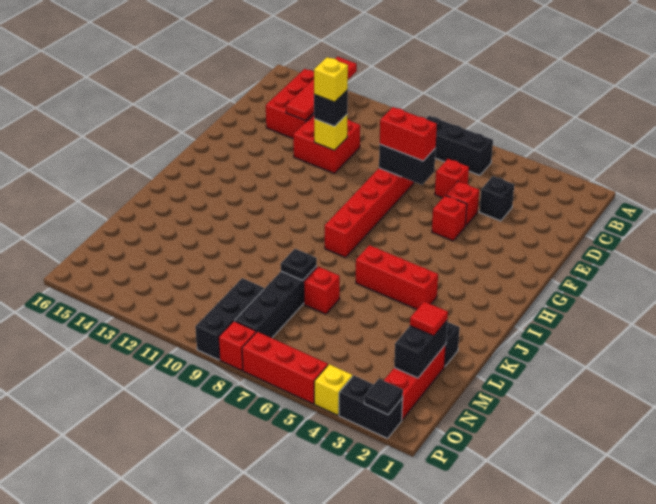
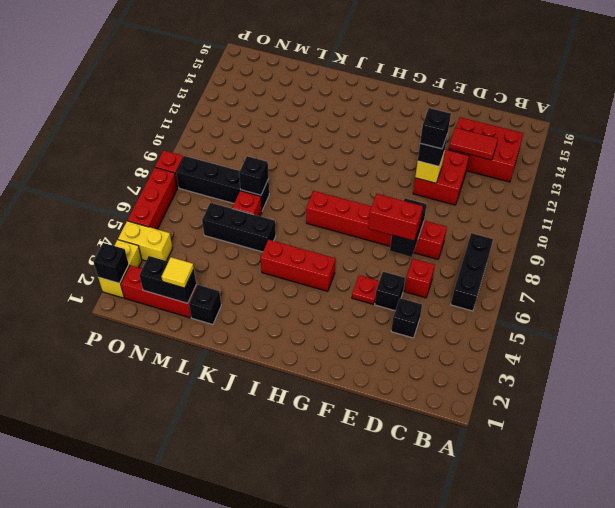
red tile A13:D13 level 2 -> red tile C13:D13 level 2
red brick E5 level 1 -> black brick E5 level 1
red brick E7:E8 level 3 -> red brick E7:F7 level 3
yellow brick E11 level 4 -> black brick E11 level 4
red brick F5 level 1 -> red plate F5 level 1
red brick J4:J6 level 1 -> red brick H5:J5 level 1
black plate L8 level 2 -> black brick L8 level 2
red tile M2 level 3 -> yellow tile M2 level 3
black brick N9:P9 level 1 -> black brick K6:M6 level 1
black brick P2:P3 level 1 -> yellow brick P2:P3 level 1
black tile P2 level 2 -> black brick P2 level 2
yellow brick P4 level 1 -> yellow brick O4:P4 level 1

